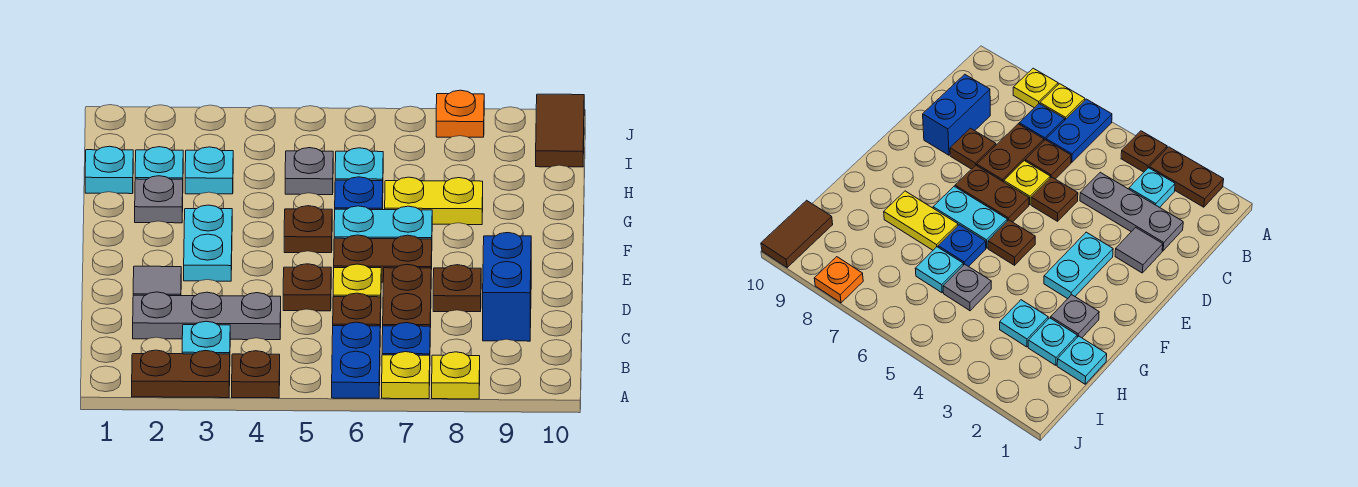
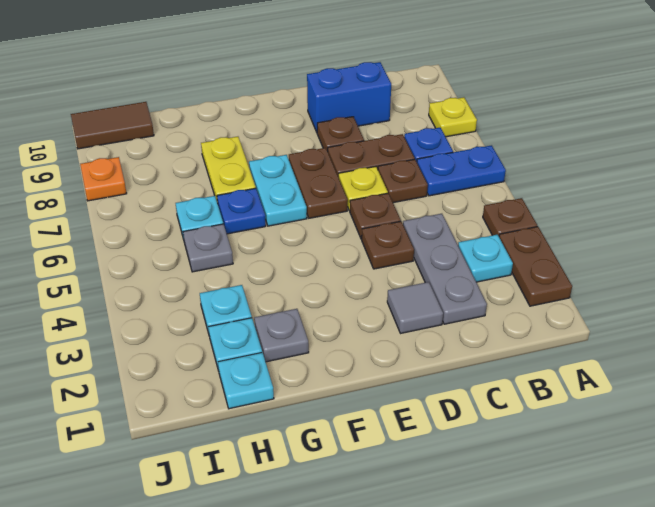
yellow plate A7 level 1 -> none
cyan plate E3:F3 level 1 -> none
brown plate F5 level 1 -> brown plate D4 level 1

